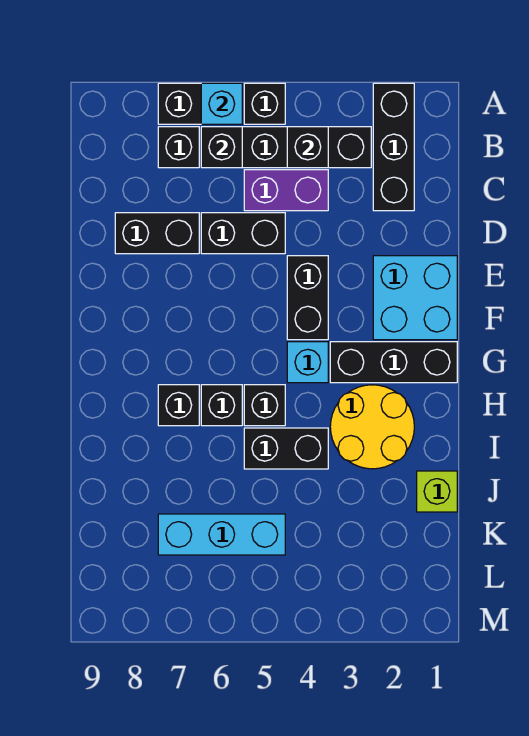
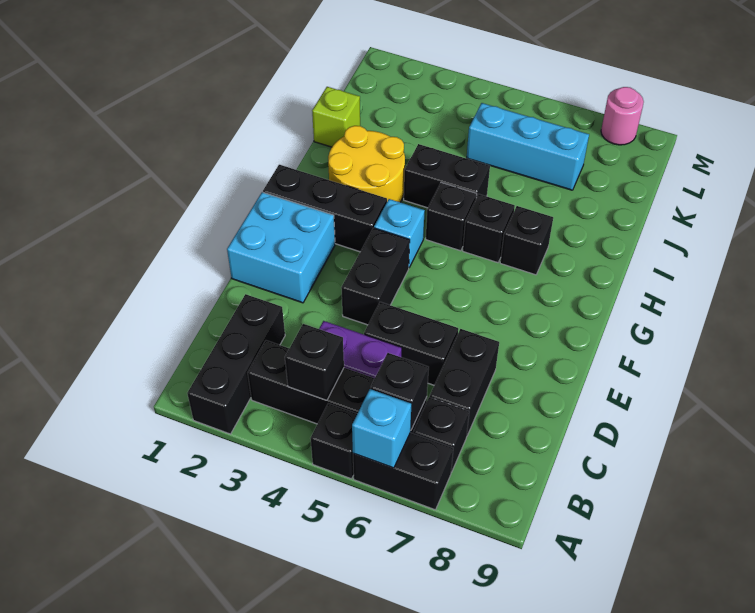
black brick D7:D8 level 1 -> black brick C7:D7 level 1
none -> pink round brick M8 level 1

